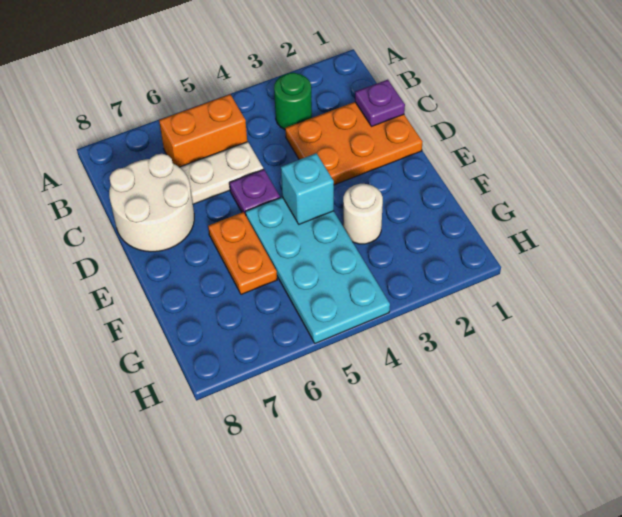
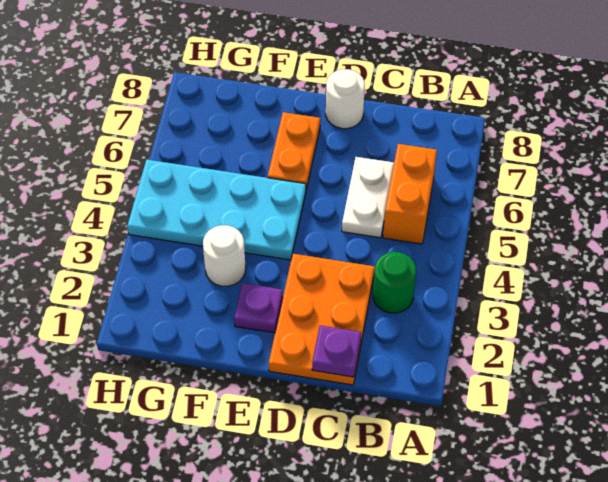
white round brick C7:D8 level 1 -> white round brick D8 level 1
purple plate D5 level 1 -> purple plate E2 level 1
cyan brick E4 level 2 -> none
orange plate E6:F6 level 1 -> orange plate E6:E7 level 1

